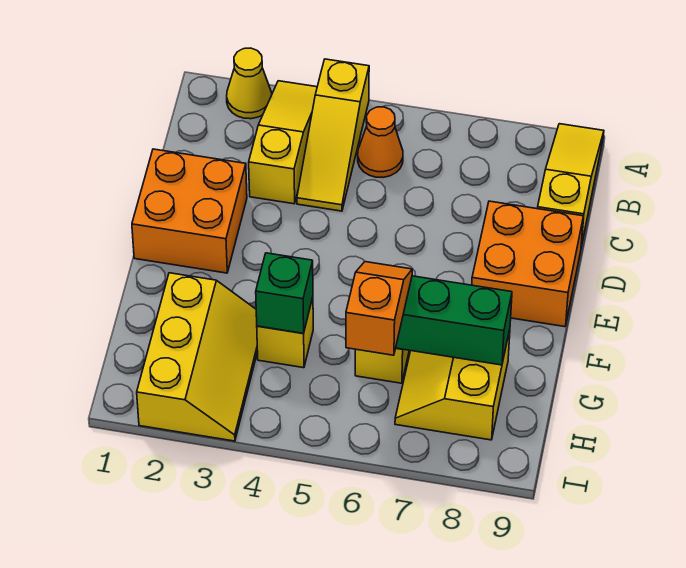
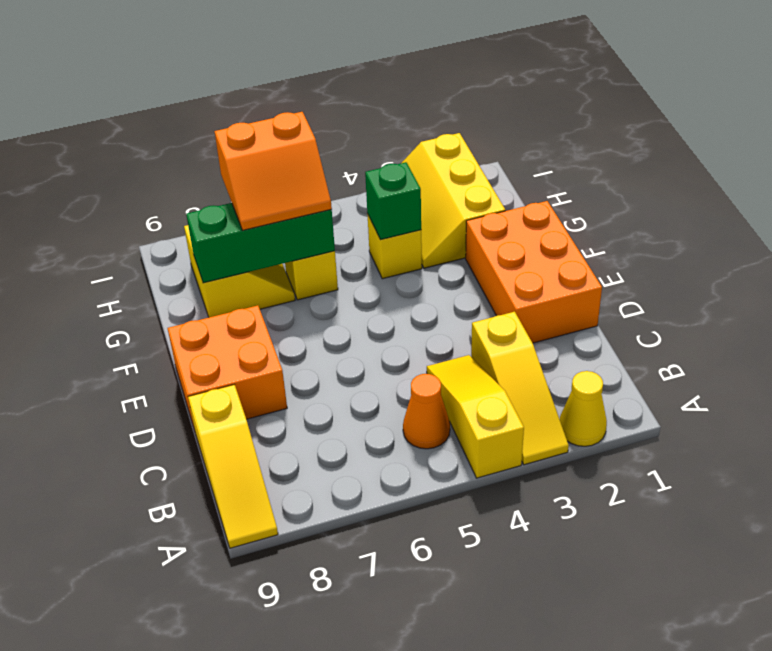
orange brick D1:E2 level 1 -> orange brick D1:F2 level 1
orange slope G6:H6 level 3 top H -> orange slope G6:H7 level 3 top H

